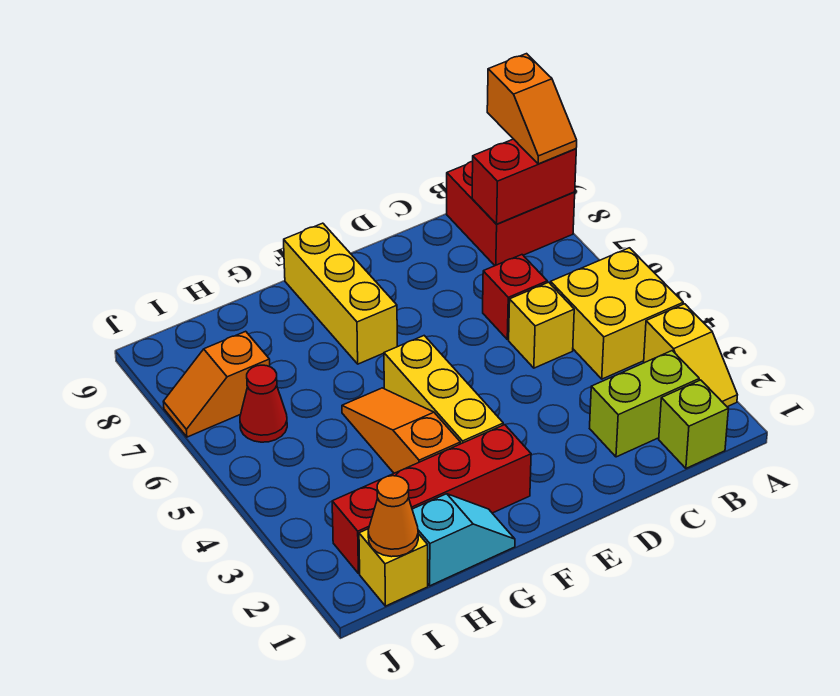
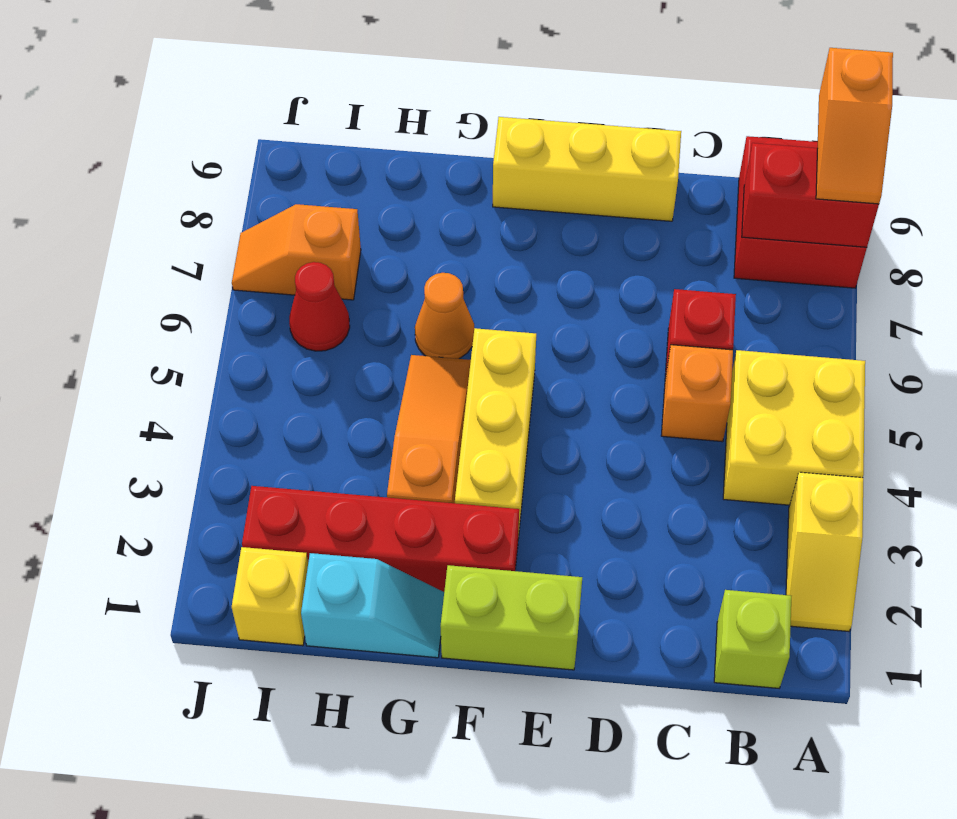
lime brick B2:C2 level 1 -> lime brick E1:F1 level 1
yellow brick C5 level 1 -> orange brick C5 level 1
yellow brick F7:F9 level 1 -> yellow brick D9:F9 level 1
orange cone I1 level 2 -> orange cone G6 level 1

